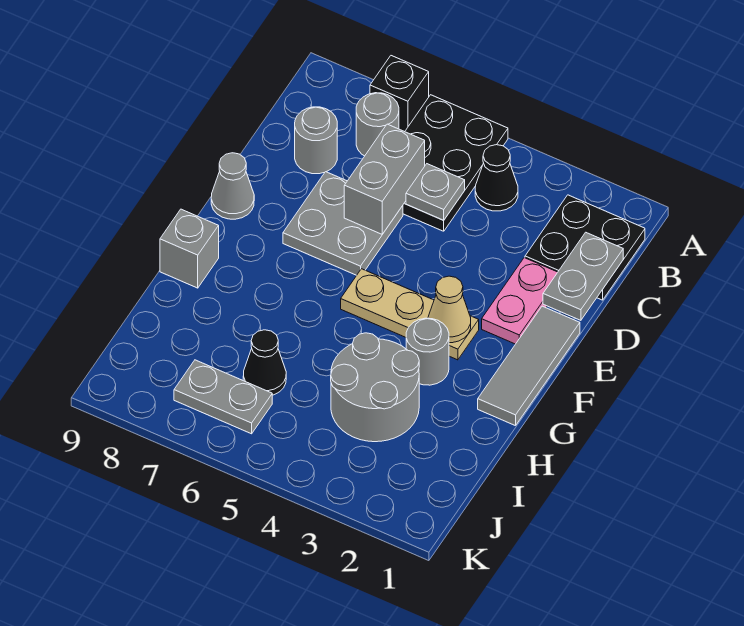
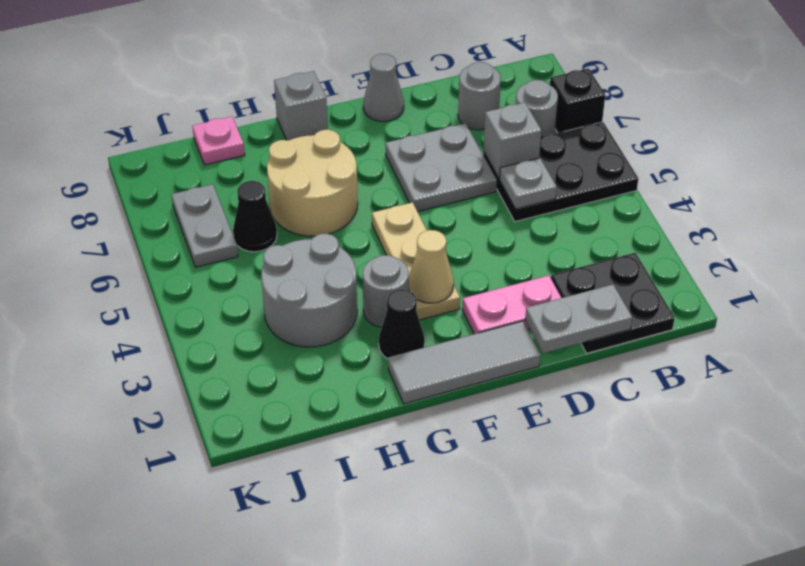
black cone B4 level 1 -> black cone G2 level 1
grey brick C6:D6 level 2 -> grey brick C6 level 2
none -> tan round brick G6:H7 level 1
none -> pink plate I9 level 1

